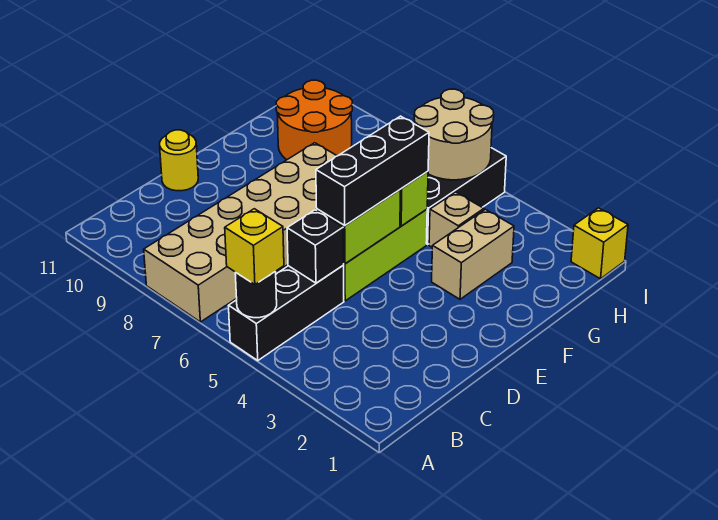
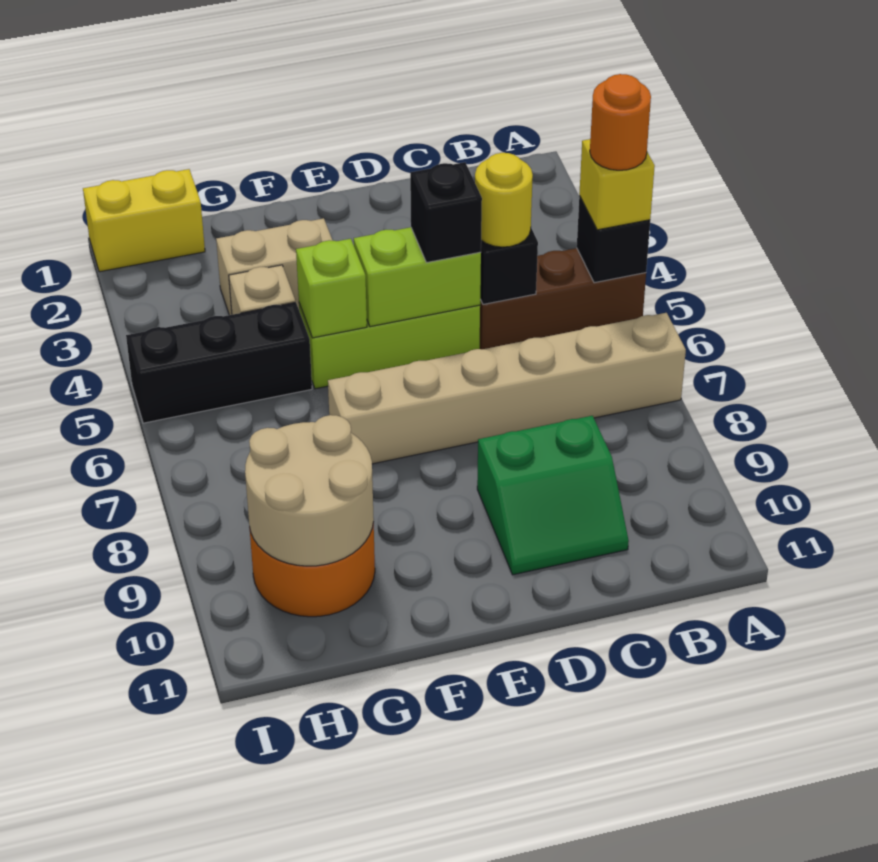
black brick A5:C5 level 1 -> brown brick A5:C5 level 1
black round brick A5 level 2 -> black brick A5 level 2
none -> orange round brick A5 level 4
tan brick A7:F8 level 1 -> tan brick A7:F7 level 1
none -> green slope C9:D10 level 1 top 9
black brick D5:F5 level 3 -> black brick D5 level 3
yellow round brick D11 level 1 -> yellow round brick C5 level 3
tan round brick H5:I6 level 2 -> tan round brick G9:H10 level 2
yellow brick I1 level 1 -> yellow brick H1:I1 level 1

